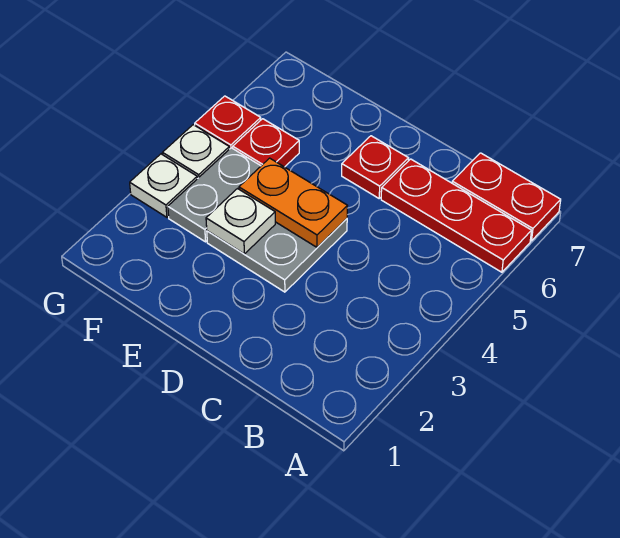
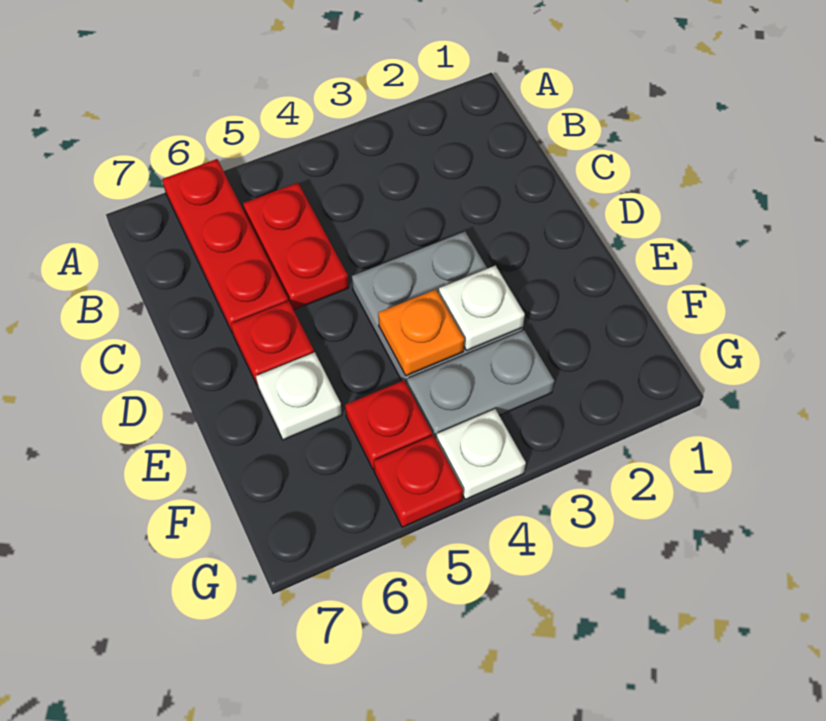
red plate A7:B7 level 1 -> red plate B5:C5 level 1
orange plate D4:E4 level 2 -> orange plate E4 level 2
white plate G3 level 1 -> white plate E6 level 1

